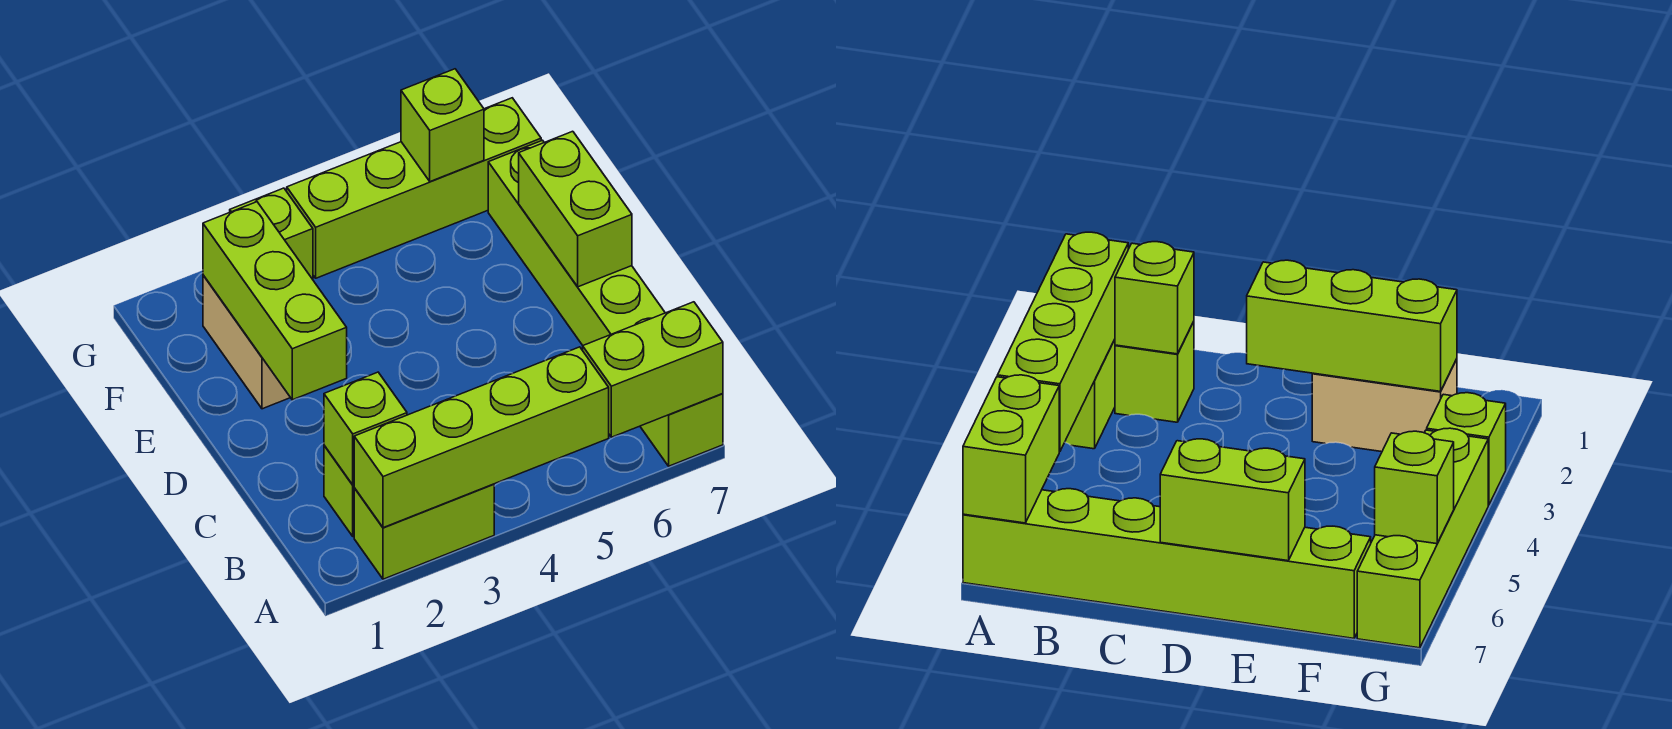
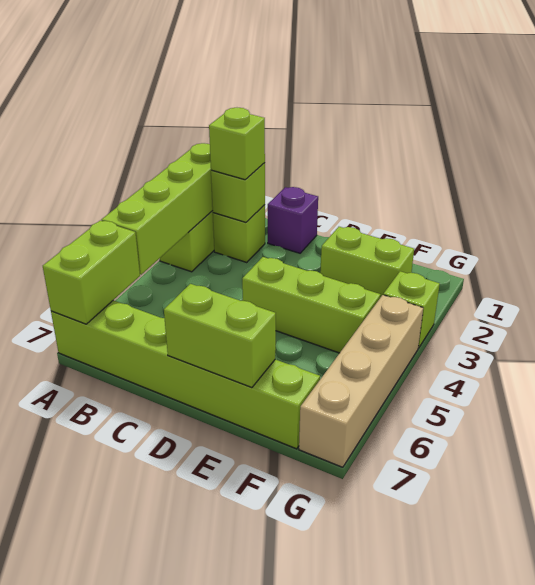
none -> purple brick C1 level 1
lime brick D2:F2 level 2 -> lime brick D4:F4 level 1
tan brick E2:F2 level 1 -> lime brick E2:F2 level 1
lime brick G4:G7 level 1 -> tan brick G4:G7 level 1
lime brick G6 level 2 -> lime brick B2 level 3

